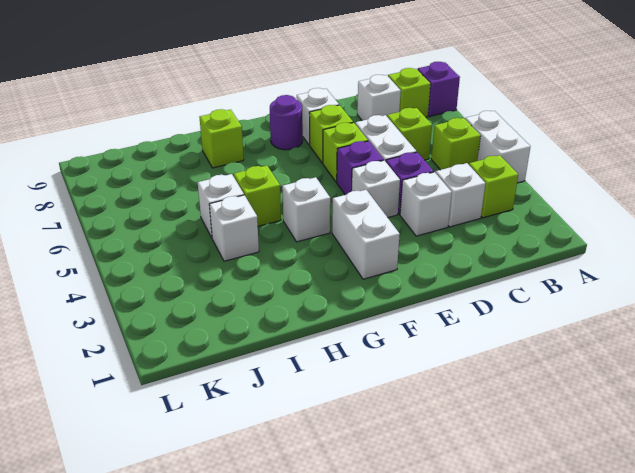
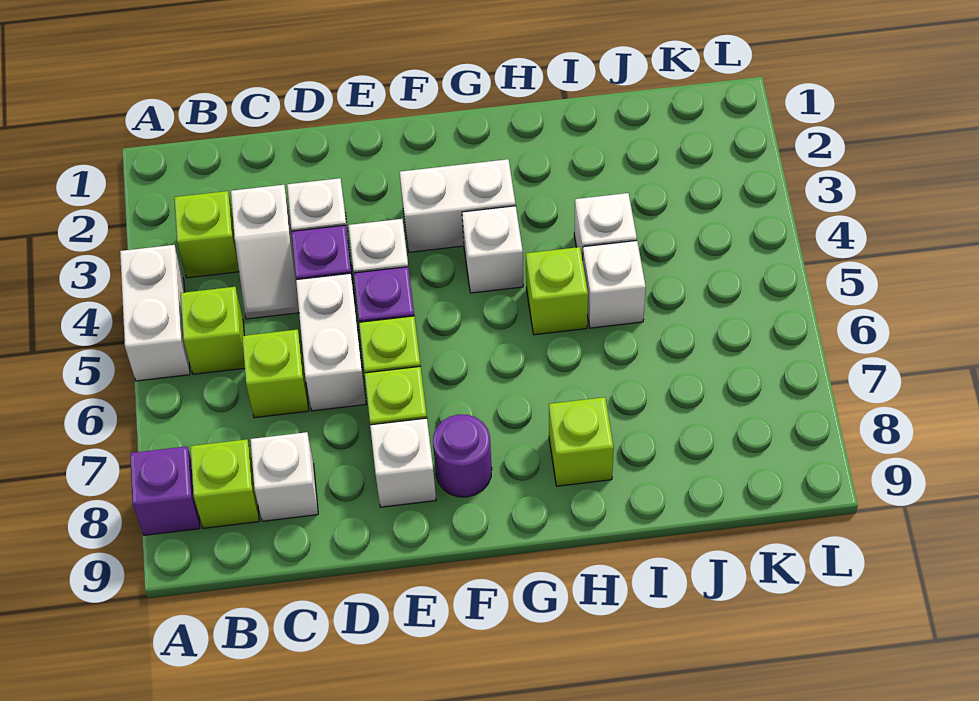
white brick F2:F3 level 1 -> white brick F3:G3 level 1

